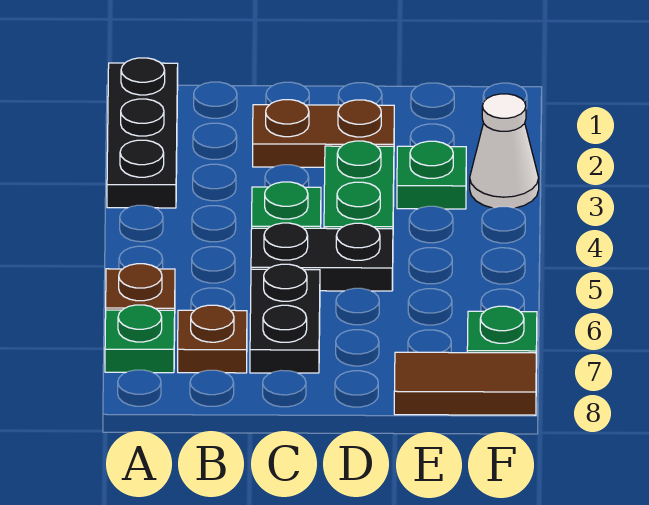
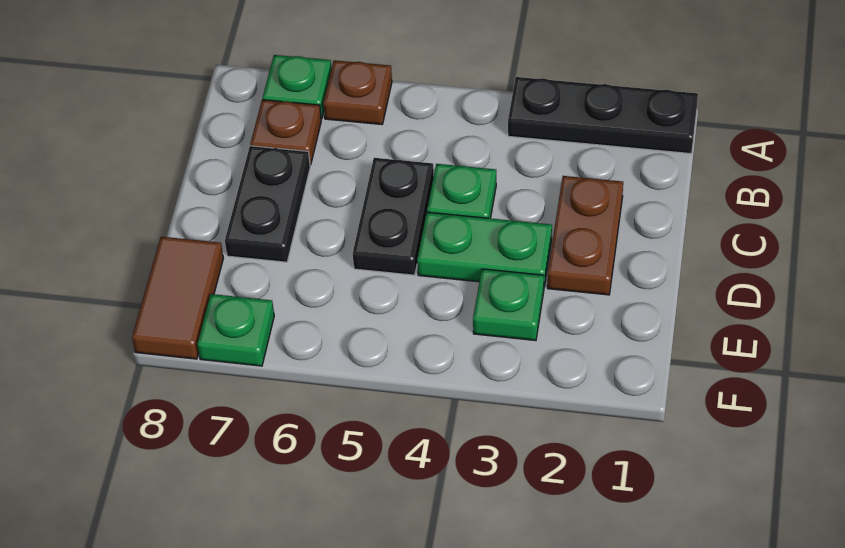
black plate C6:C7 level 1 -> black plate C7:D7 level 1
white cone F3 level 1 -> none

